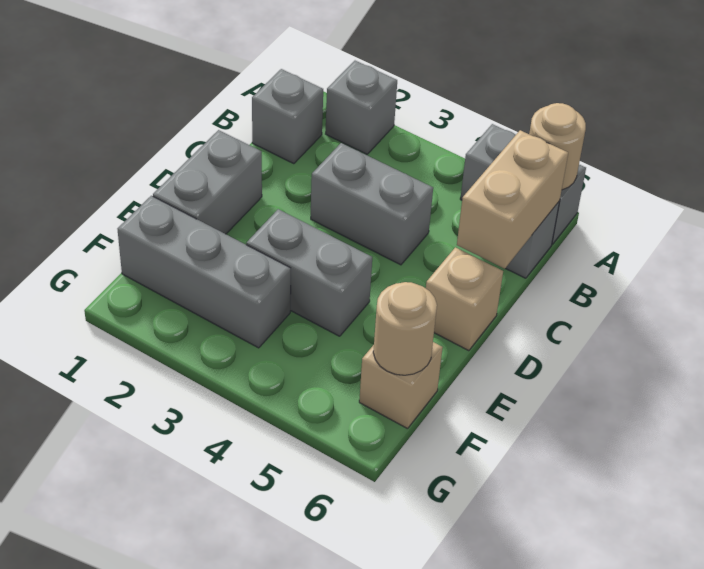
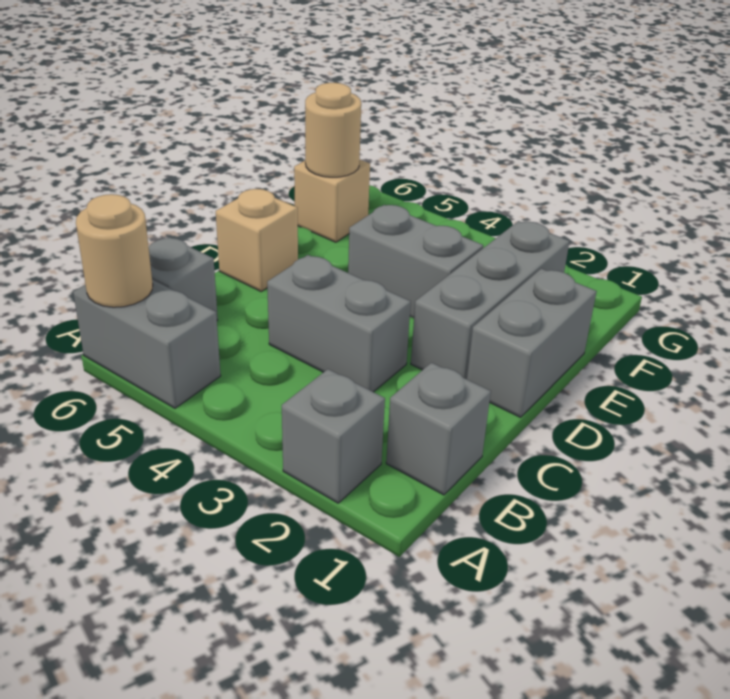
tan brick B6:C6 level 2 -> none
grey brick F1:F3 level 1 -> grey brick D2:F2 level 1

